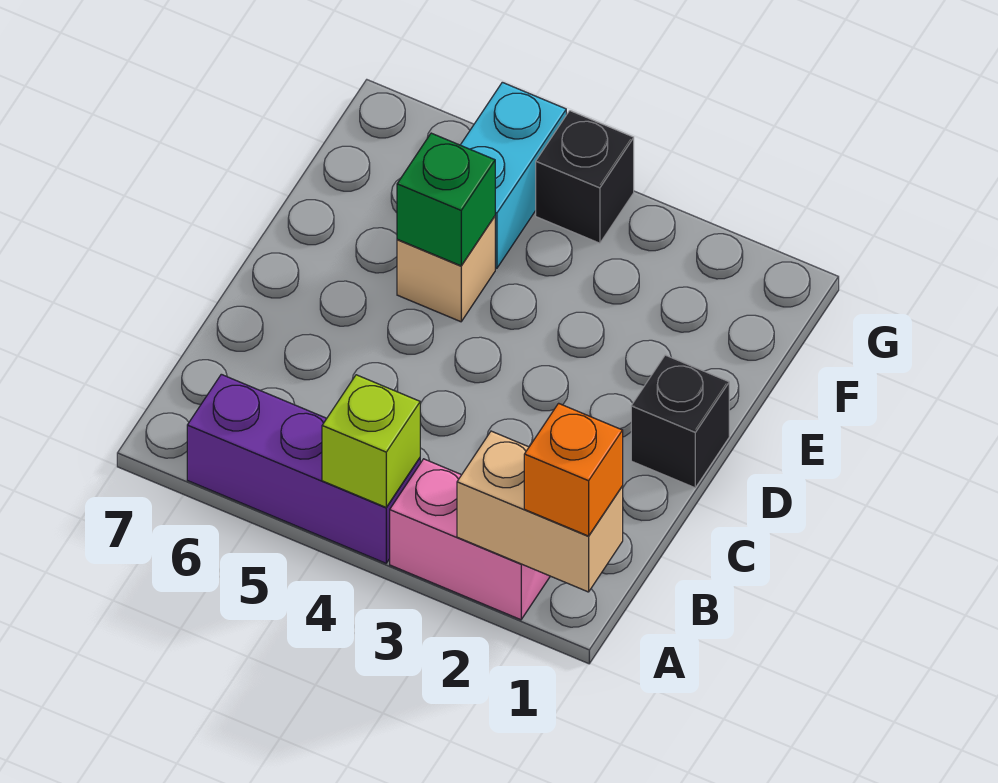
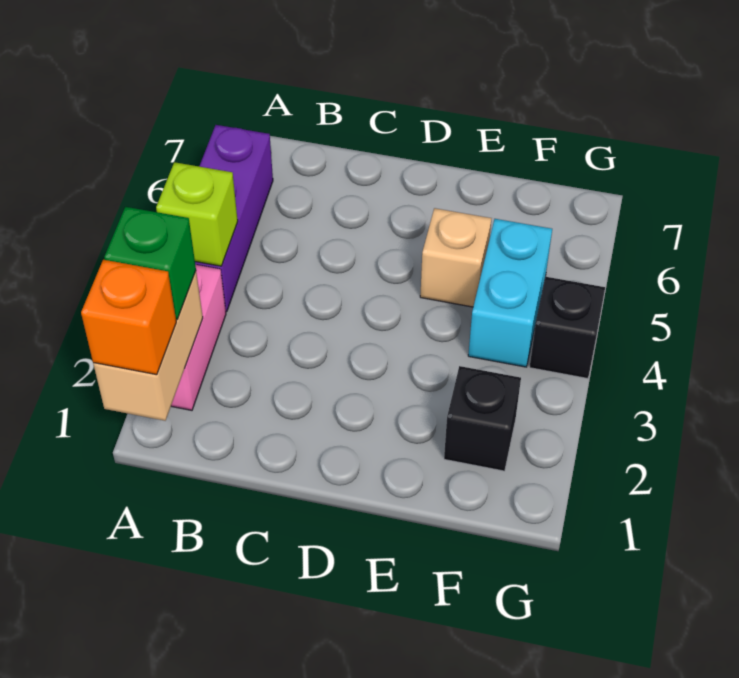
black brick D1 level 1 -> black brick F2 level 1
green brick E5 level 2 -> green brick A2 level 3
cyan brick F5:G5 level 1 -> cyan brick F4:F5 level 1

